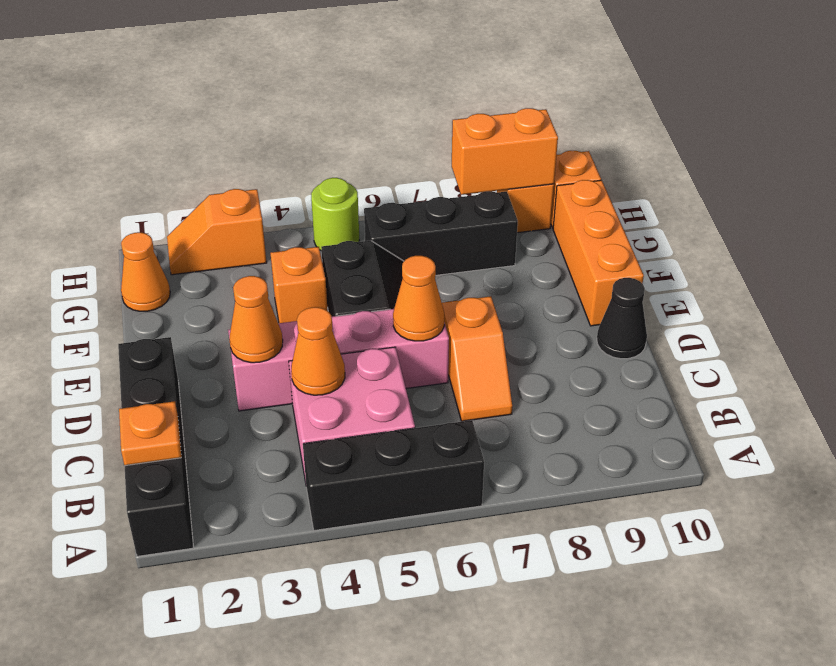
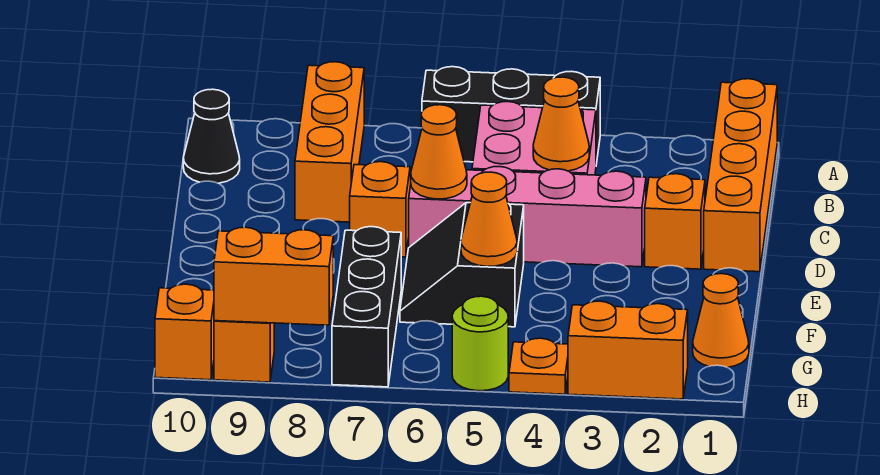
black brick A1:D1 level 1 -> orange brick A1:D1 level 1
orange plate B1 level 2 -> orange plate H4 level 1
orange cone D3 level 2 -> orange cone F5 level 2
black cone D10 level 1 -> black cone B10 level 1
orange brick E10:G10 level 1 -> orange brick A8:C8 level 1
orange brick F4 level 1 -> orange brick D2 level 1
black brick G6:G8 level 1 -> black brick F7:H7 level 1
orange slope H2:H3 level 1 top 3 -> orange brick H2:H3 level 1

